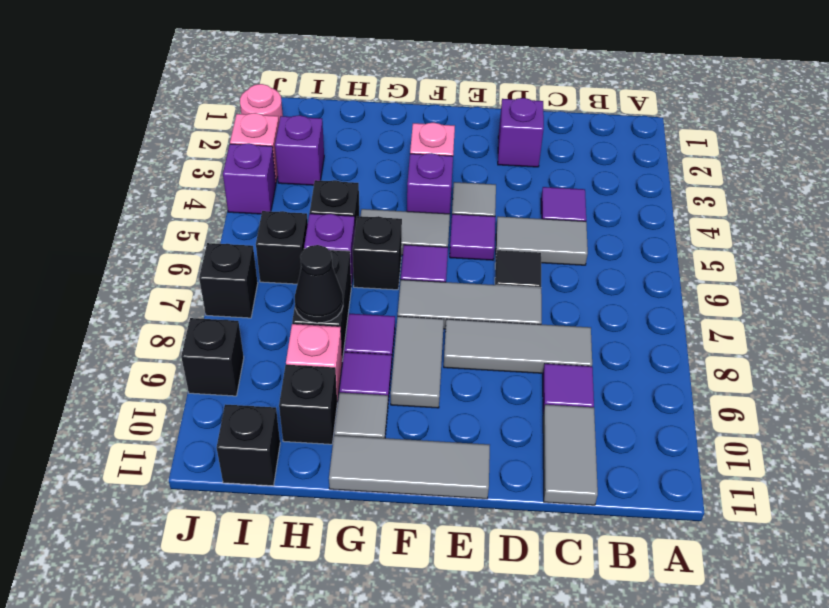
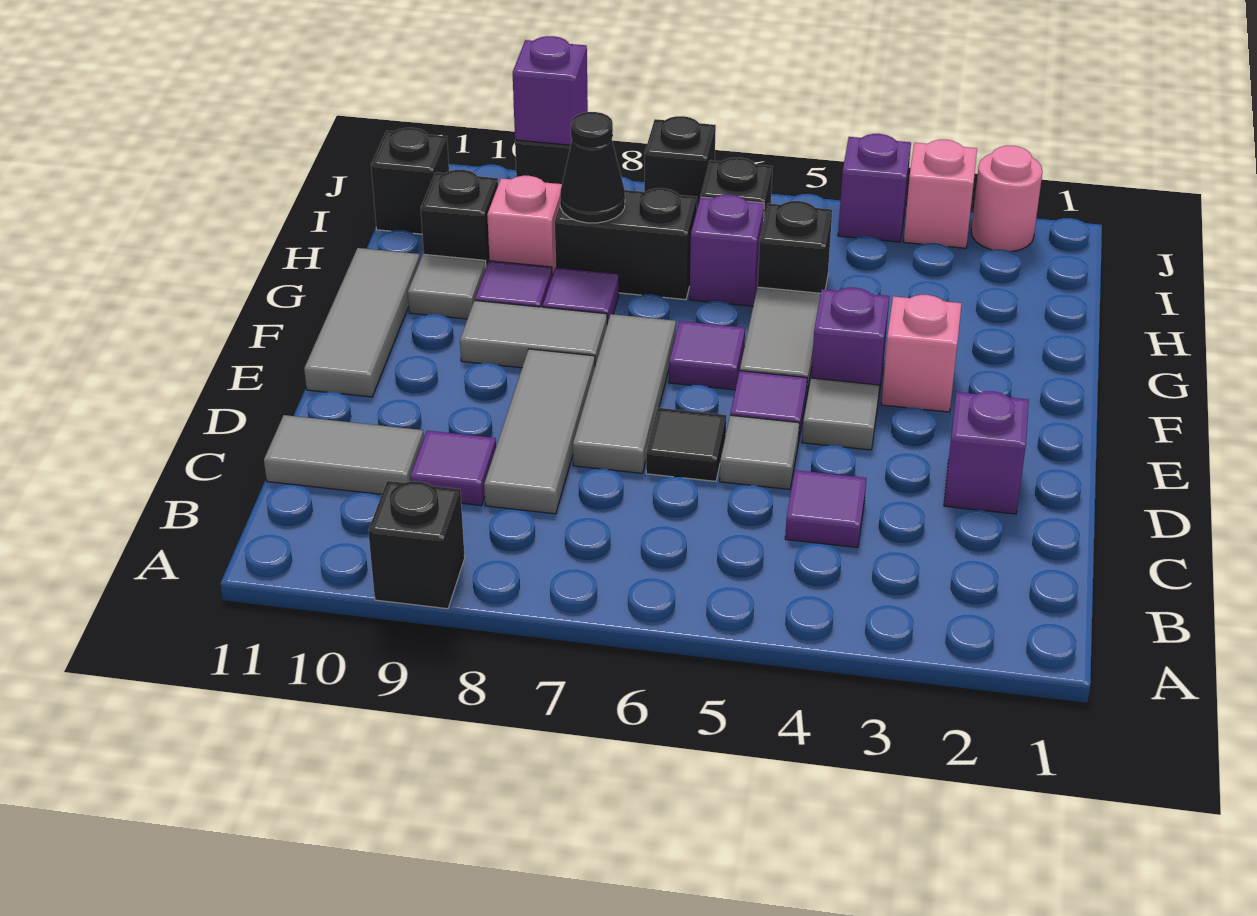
grey tile C5:D5 level 1 -> grey tile D5 level 1
black brick G6 level 1 -> black brick A9 level 1
purple brick I3 level 1 -> purple brick J9 level 2

